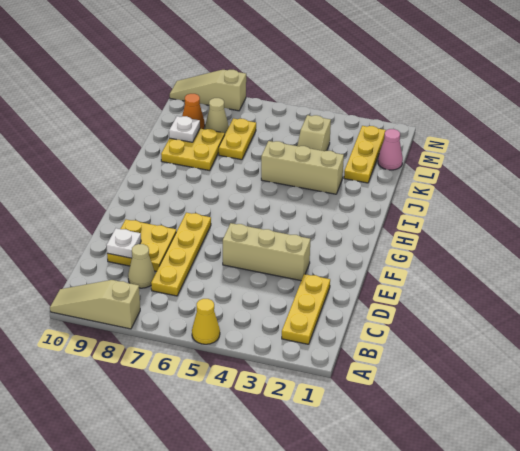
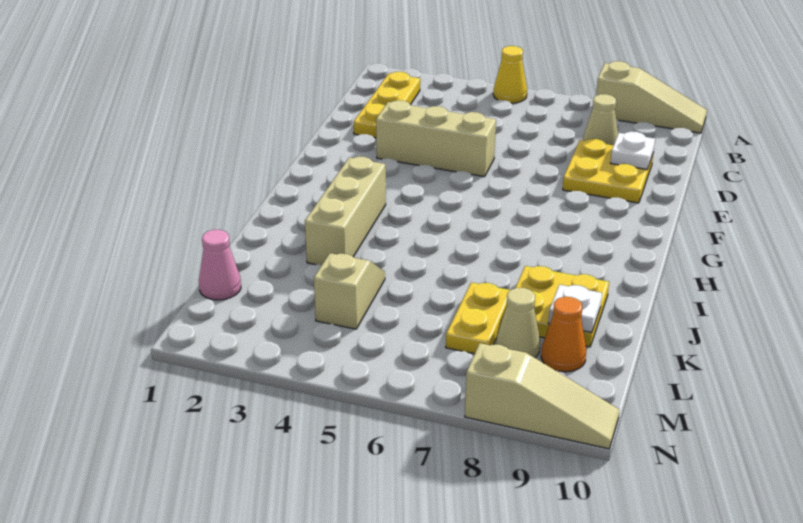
yellow plate C7:F7 level 1 -> none
tan brick J3:J5 level 1 -> tan brick H3:J3 level 1
yellow plate K2:M2 level 1 -> none

